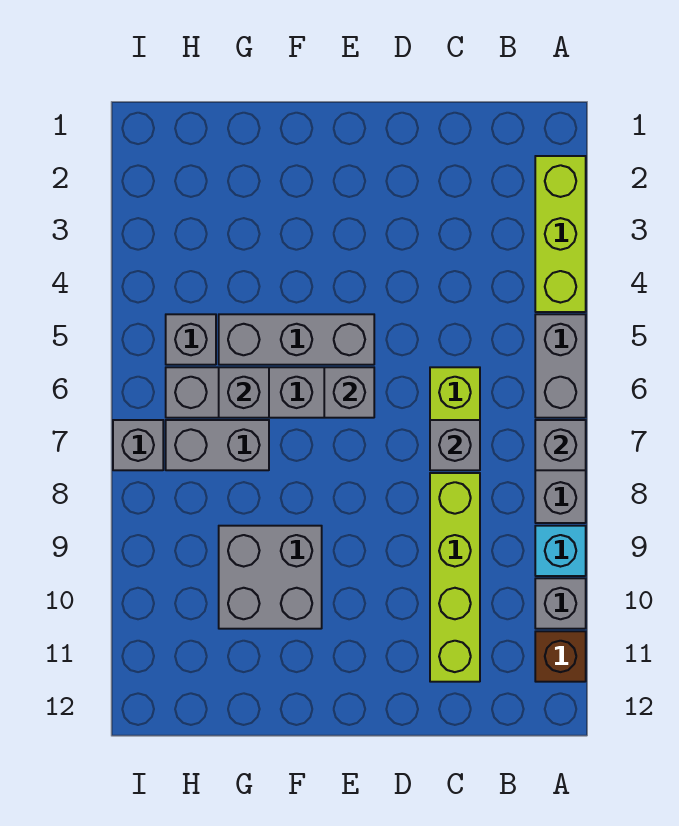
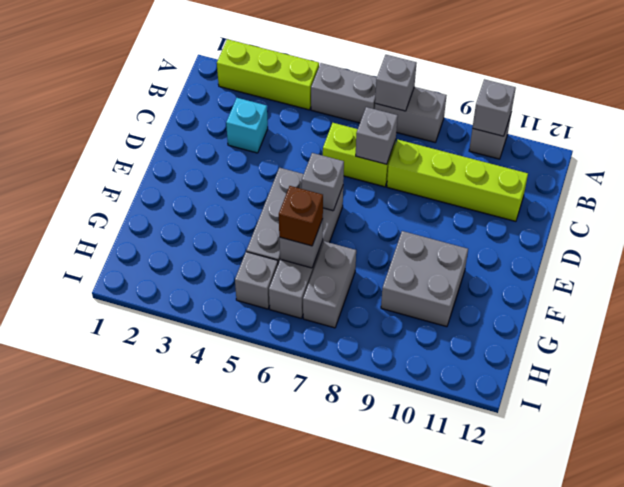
cyan brick A9 level 1 -> cyan brick C3 level 1
brown brick A11 level 1 -> brown brick G6 level 3
grey brick I7 level 1 -> grey brick A10 level 2

